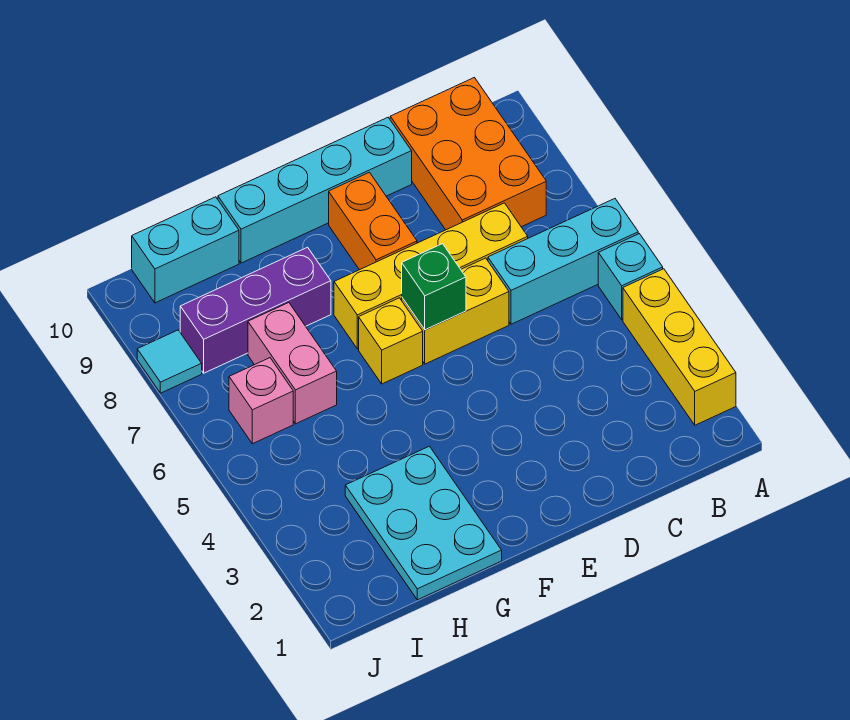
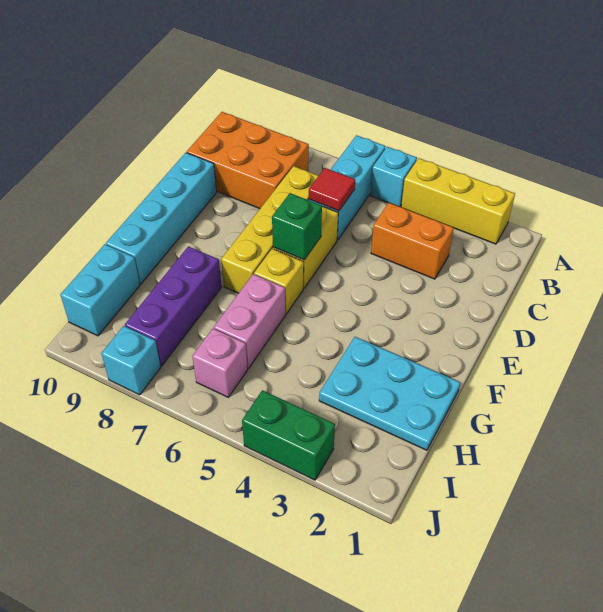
none -> red tile C6 level 2
orange brick E8:E9 level 1 -> orange brick C3:C4 level 1
pink brick H6:H7 level 1 -> pink brick G6:H6 level 1
none -> green brick J3:J4 level 1
cyan tile J8 level 1 -> cyan brick J8 level 1

